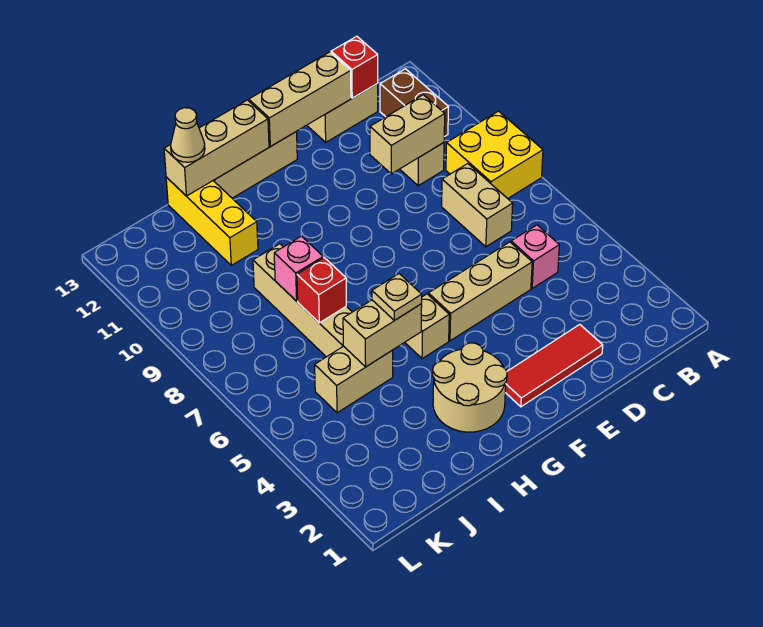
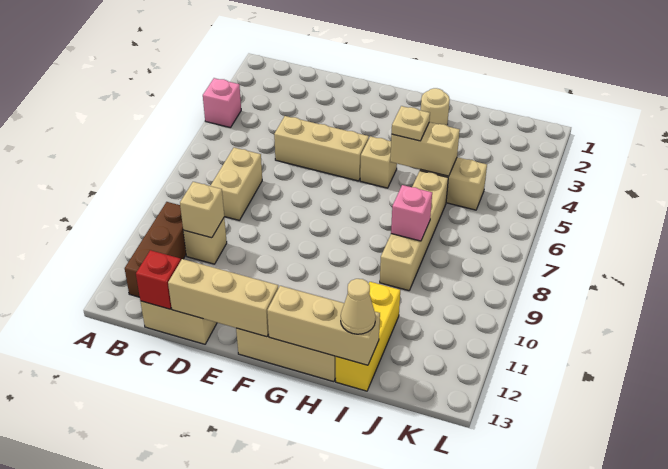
yellow brick A8:B9 level 1 -> none
brown brick B11:B12 level 1 -> brown brick B10:B12 level 1
pink brick C5 level 1 -> pink brick A4 level 1
tan brick C10:D10 level 2 -> tan brick C10 level 2
red tile D2:F2 level 1 -> none
tan round brick G2:H3 level 1 -> tan round brick H2 level 1
red brick I7 level 2 -> none

